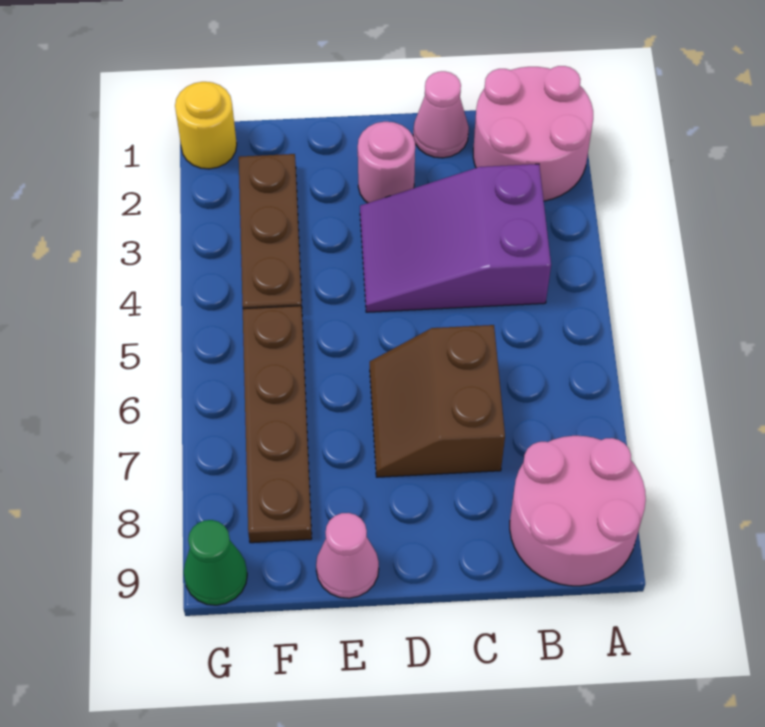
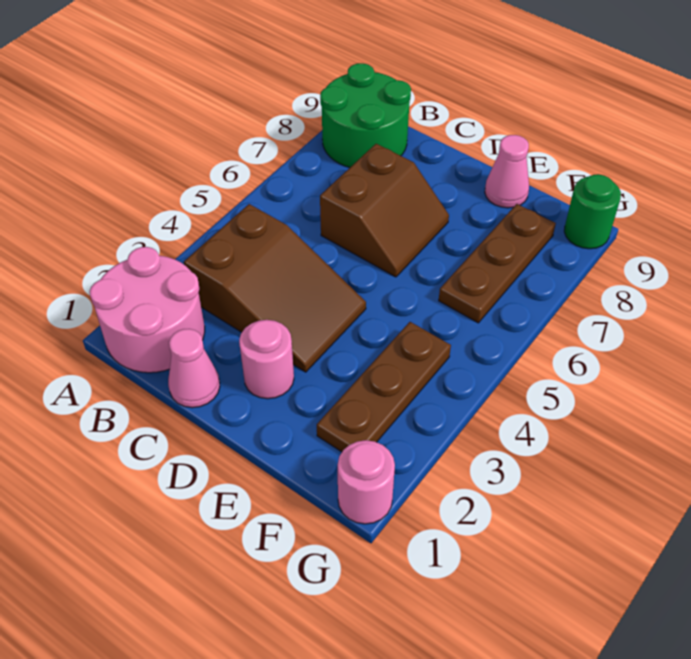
pink round brick A8:B9 level 1 -> green round brick A8:B9 level 1
purple slope B3:D4 level 1 top B -> brown slope B3:D4 level 1 top B
brown plate F5:F8 level 1 -> brown plate F6:F8 level 1
yellow round brick G1 level 1 -> pink round brick G1 level 1
green cone G9 level 1 -> green round brick G9 level 1

